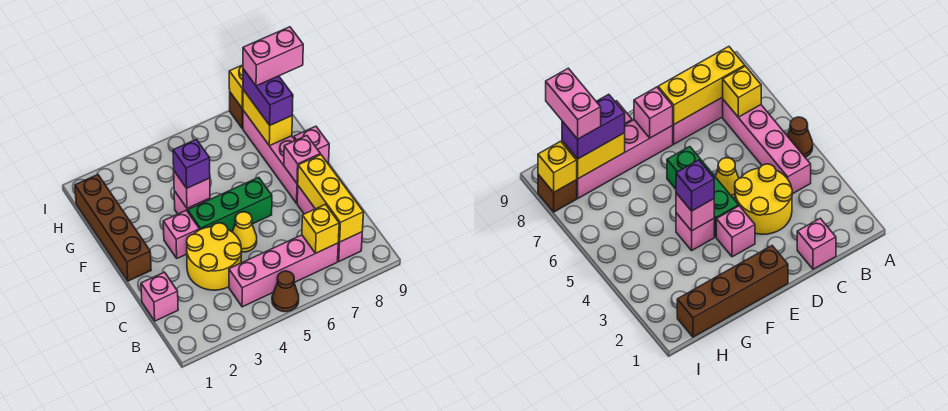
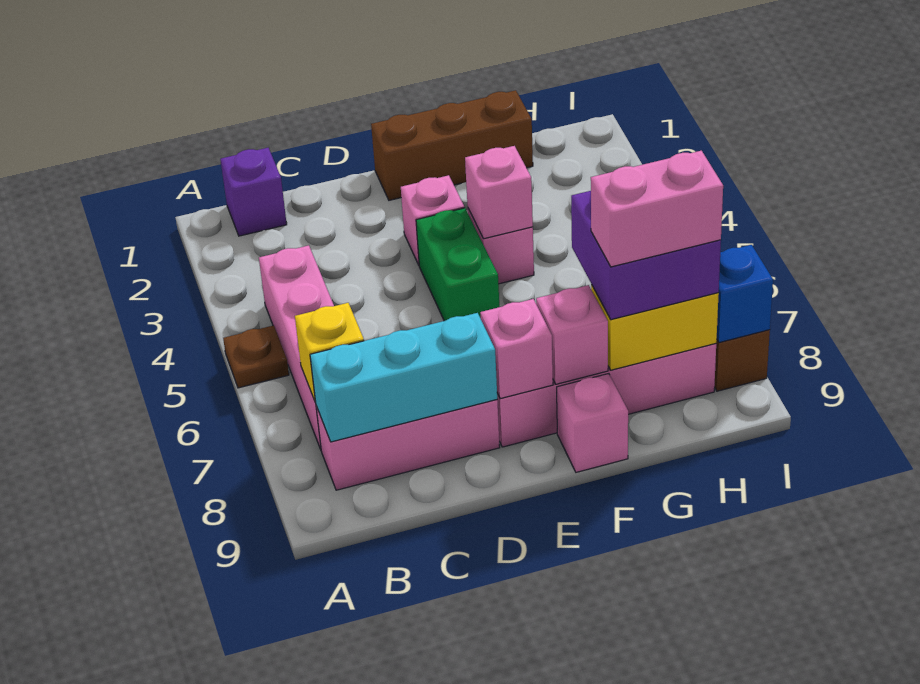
brown cone A5 level 1 -> brown plate A5 level 1
yellow brick B8:D8 level 2 -> cyan brick B8:D8 level 2
pink brick C1 level 1 -> pink brick F8 level 2
yellow round brick C3:D4 level 1 -> none
yellow cone D5 level 1 -> none
brown brick E1:H1 level 1 -> brown brick E1:G1 level 1
green brick E4:E6 level 1 -> green brick E4:E5 level 1
purple brick F4 level 3 -> purple brick B1 level 1
purple brick G8:H8 level 3 -> purple brick G7:H8 level 3
pink brick H8:H9 level 4 -> pink brick G8:H8 level 4
yellow brick I8 level 2 -> blue brick I8 level 2

